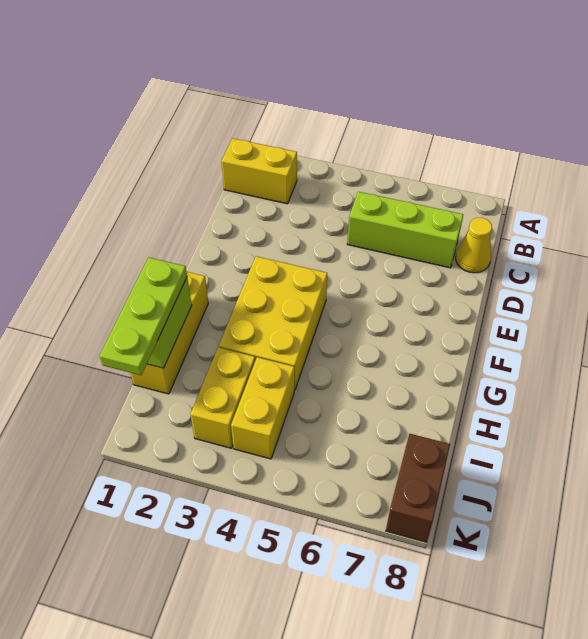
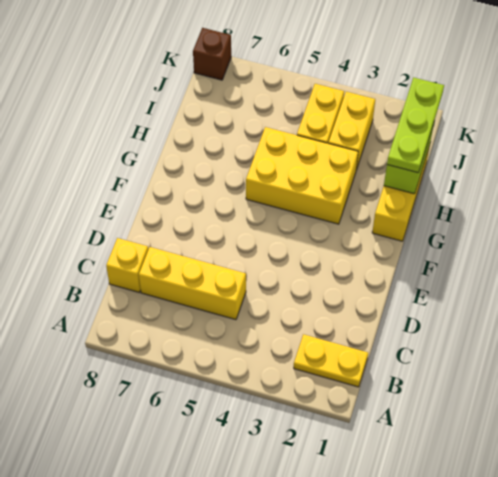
yellow brick B1:B2 level 1 -> yellow plate B1:B2 level 1
lime brick C5:C7 level 1 -> yellow brick C5:C7 level 1
yellow cone C8 level 1 -> yellow brick C8 level 1
yellow brick F3:H4 level 1 -> yellow brick G3:H5 level 1
brown brick J8:K8 level 1 -> brown brick K8 level 1

